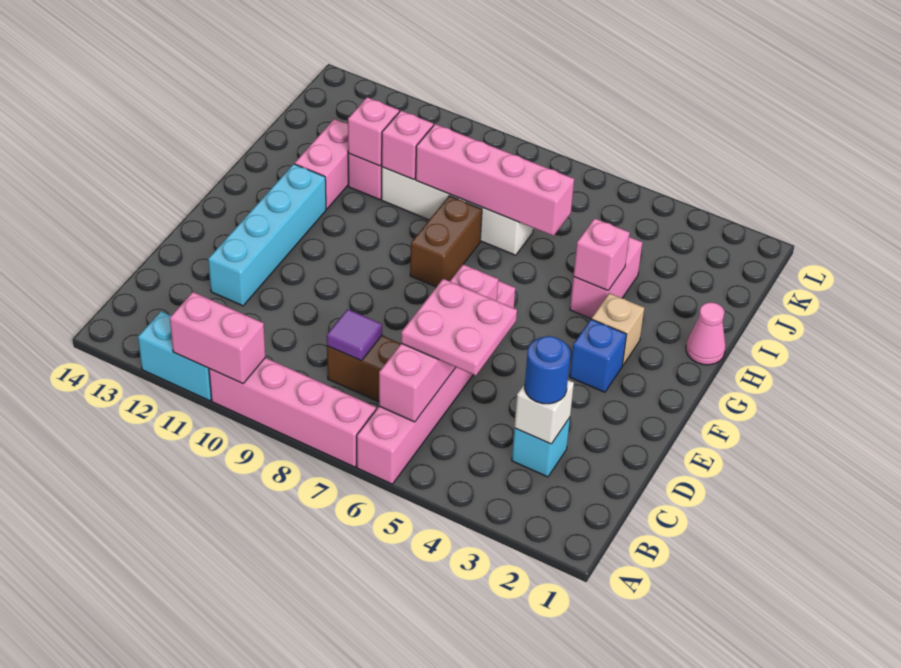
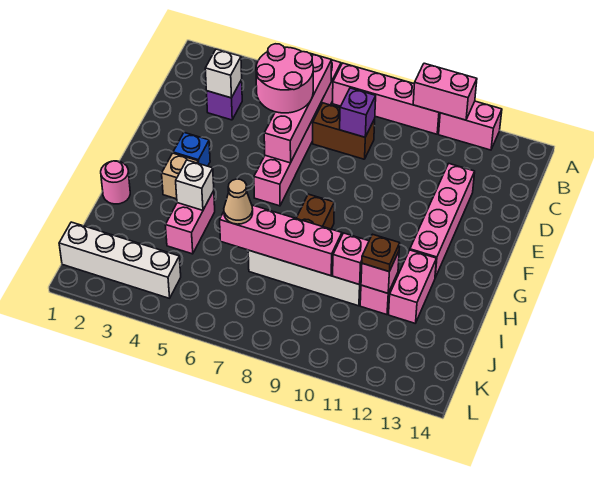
cyan brick A11:A12 level 1 -> pink brick A11:A12 level 1
cyan brick C3 level 1 -> purple brick C3 level 1
blue round brick C3 level 3 -> none
pink plate C5:D6 level 3 -> pink round brick C5:D6 level 3
purple tile C8 level 2 -> purple brick C8 level 2
cyan brick D12:G12 level 1 -> pink brick D12:G12 level 1
pink cone H1 level 1 -> pink round brick H1 level 1
pink brick H4 level 2 -> white brick H4 level 2
none -> tan cone I6 level 3
none -> brown plate I11 level 3
none -> white brick K1:K4 level 1

